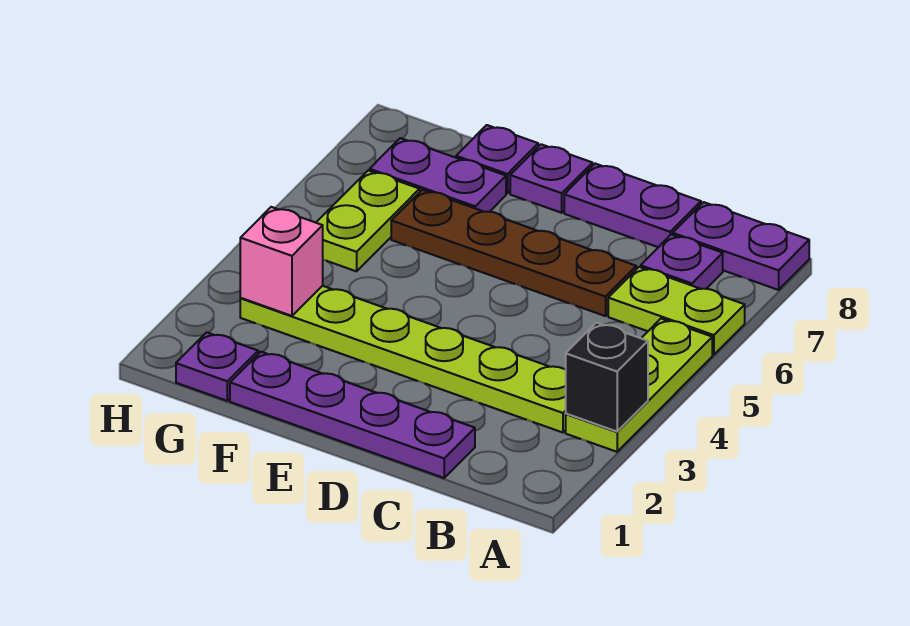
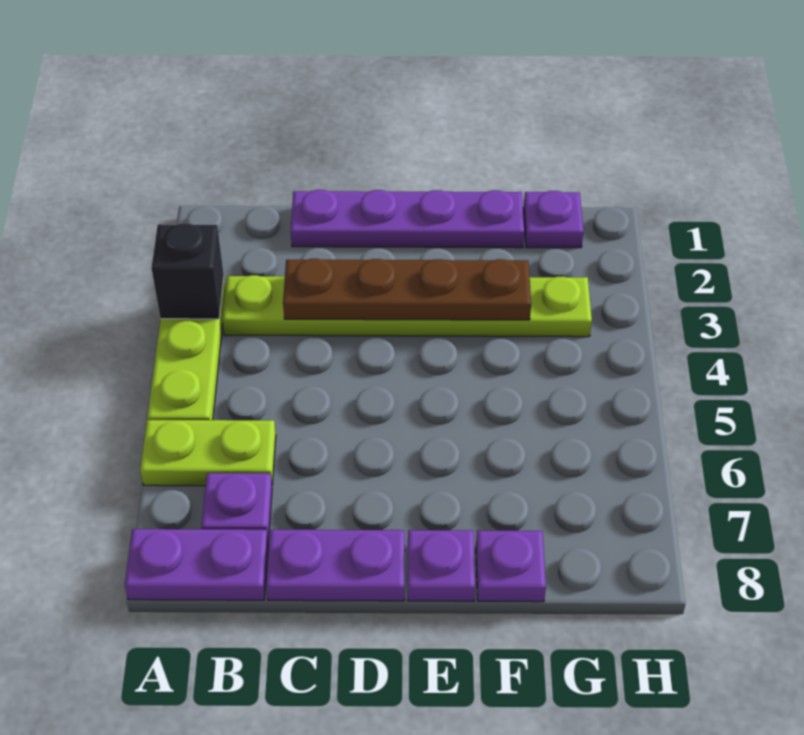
brown plate C6:F6 level 1 -> brown plate C3:F3 level 2
purple plate F7:G7 level 1 -> none
pink brick G3 level 2 -> none
lime plate G5:G6 level 1 -> none

